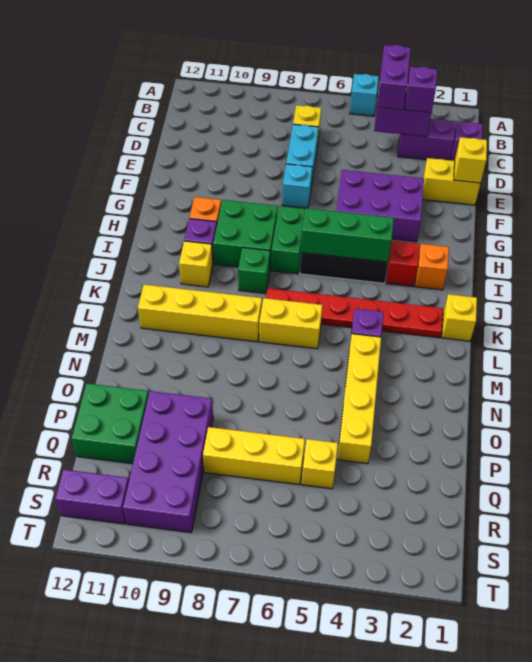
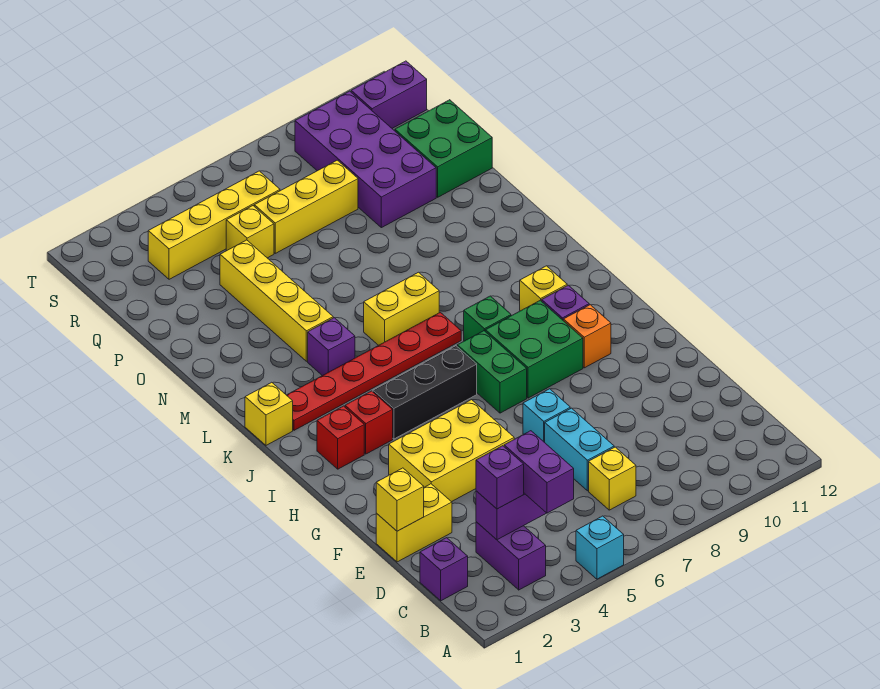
purple brick C2:C3 level 1 -> purple brick B3:C3 level 1
purple brick F3:G5 level 1 -> yellow brick F3:G5 level 1
orange brick I2 level 1 -> red brick I2 level 1
green brick I4:I6 level 2 -> none
yellow brick L8:L11 level 1 -> yellow brick R3:R6 level 1

